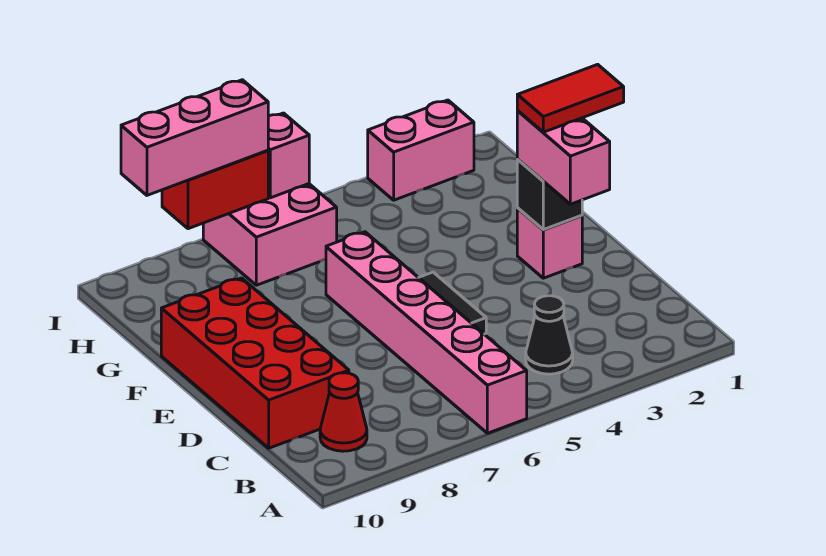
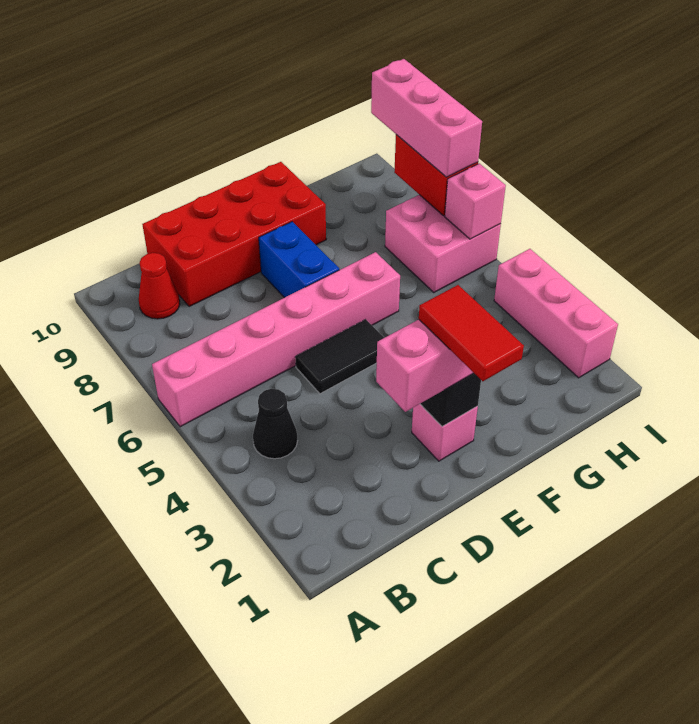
none -> blue brick E7:E8 level 1
pink brick I2:I3 level 1 -> pink brick I2:I4 level 1

